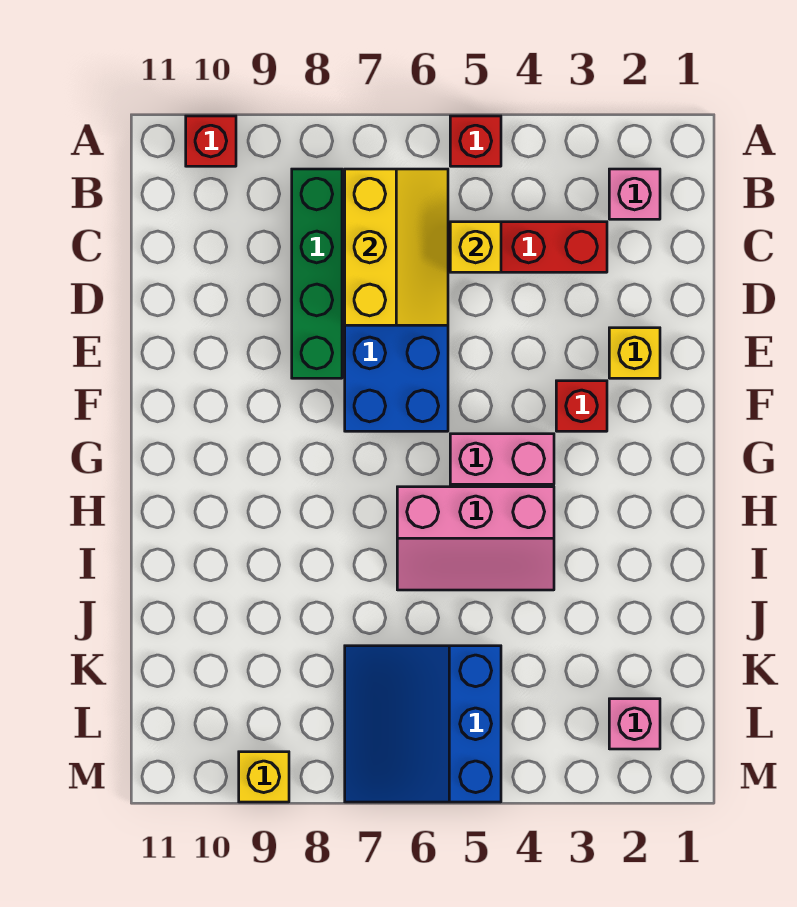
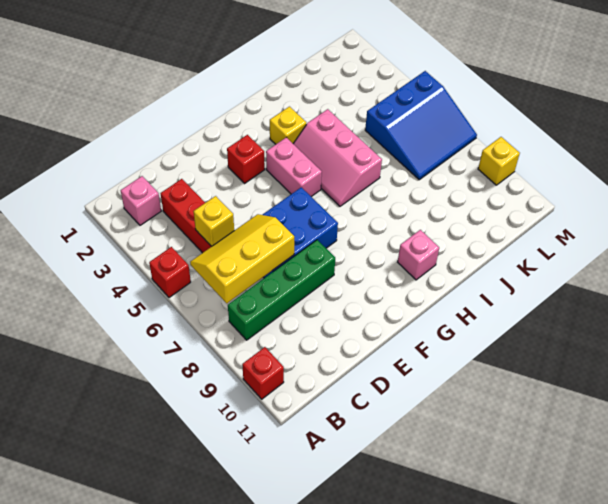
yellow brick E2 level 1 -> yellow brick H3 level 1
pink slope H4:I6 level 1 top H -> pink slope H4:I6 level 1 top I
pink brick L2 level 1 -> pink brick H10 level 1

